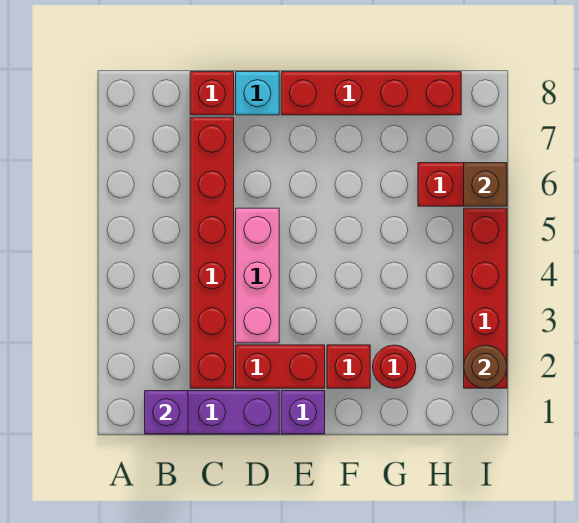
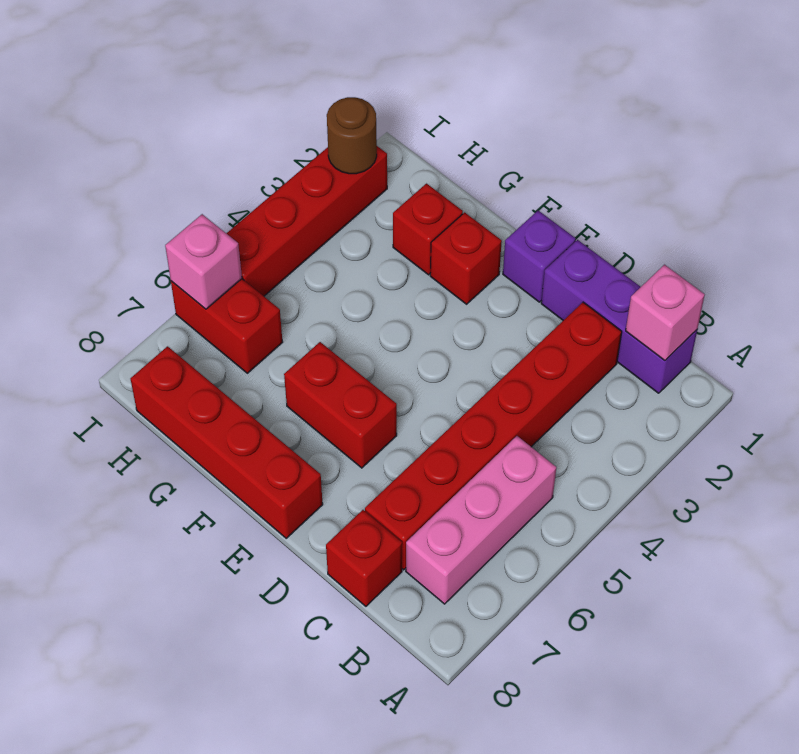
purple brick B1 level 2 -> pink brick B1 level 2
red brick D2:E2 level 1 -> red brick E6:F6 level 1
pink brick D3:D5 level 1 -> pink brick B5:B7 level 1
cyan brick D8 level 1 -> none
red round brick G2 level 1 -> red brick G2 level 1
brown brick I6 level 2 -> pink brick I6 level 2

